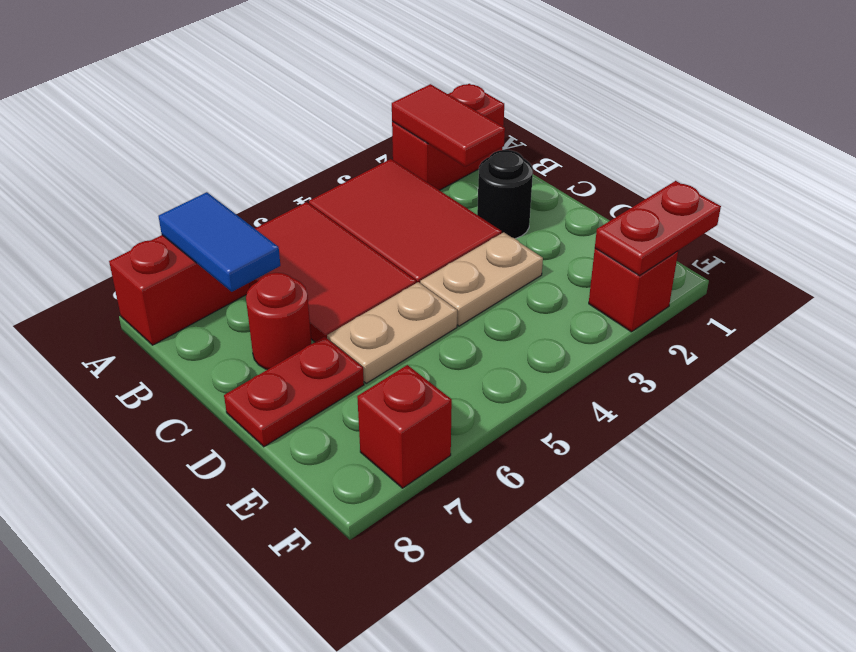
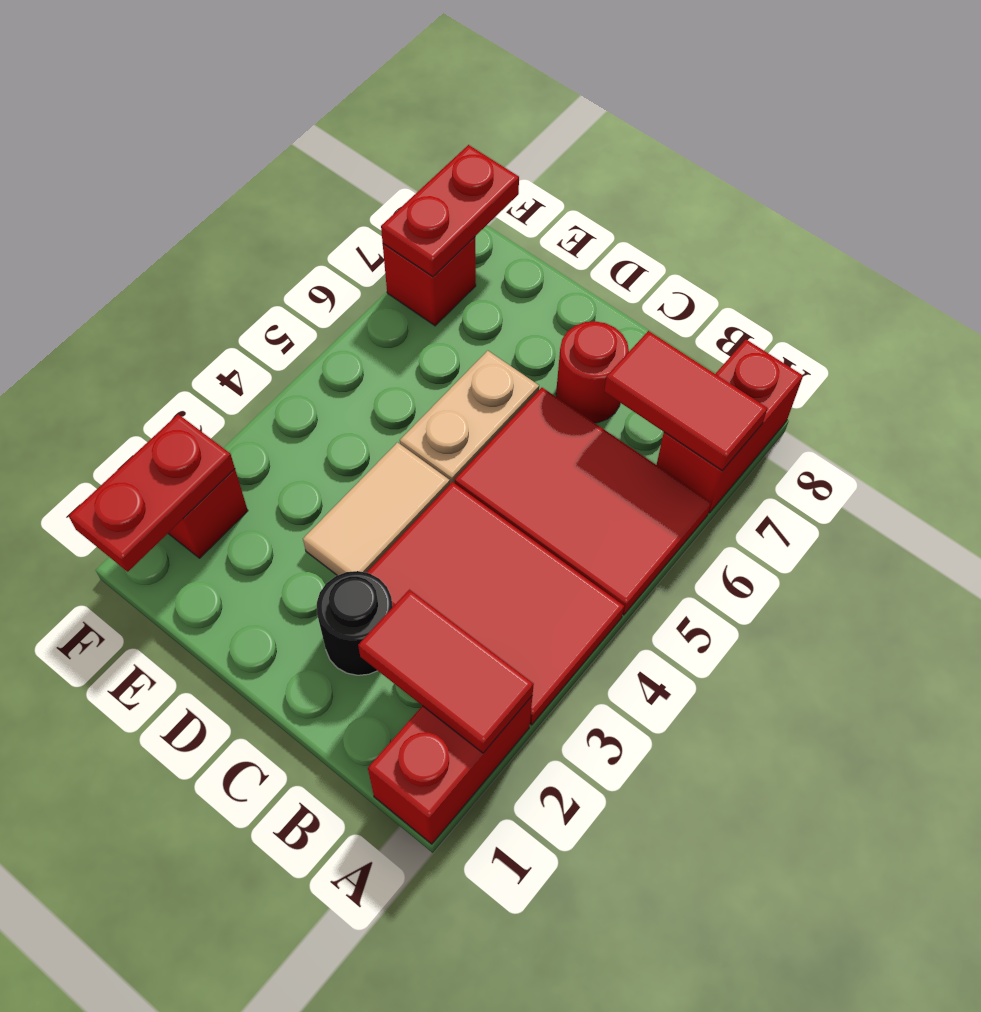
blue tile A7:B7 level 2 -> red tile A7:B7 level 2
tan plate D3:D4 level 1 -> tan tile D3:D4 level 1
red plate D7:D8 level 1 -> red plate F7:F8 level 2

